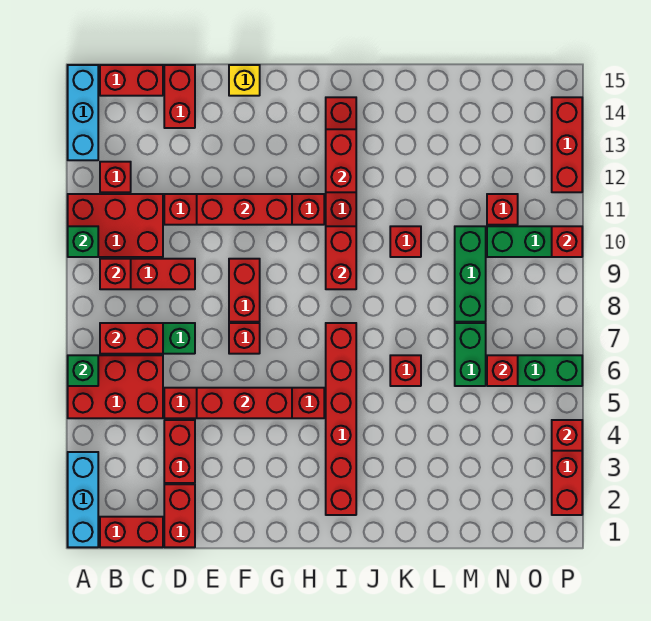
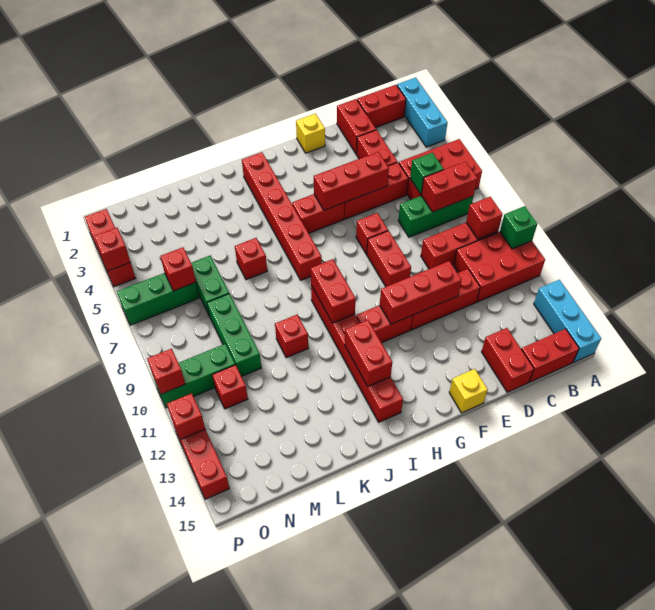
green brick A6 level 2 -> green brick C6 level 2
red brick B12 level 1 -> red brick P12 level 2
none -> yellow brick F1 level 1

